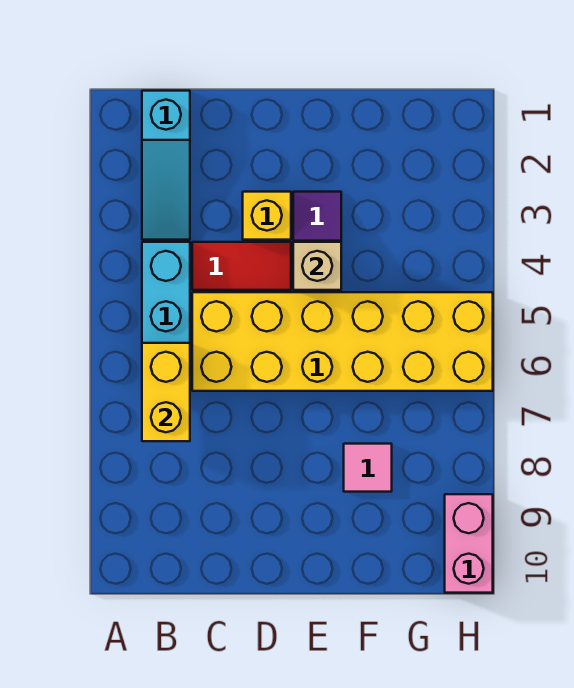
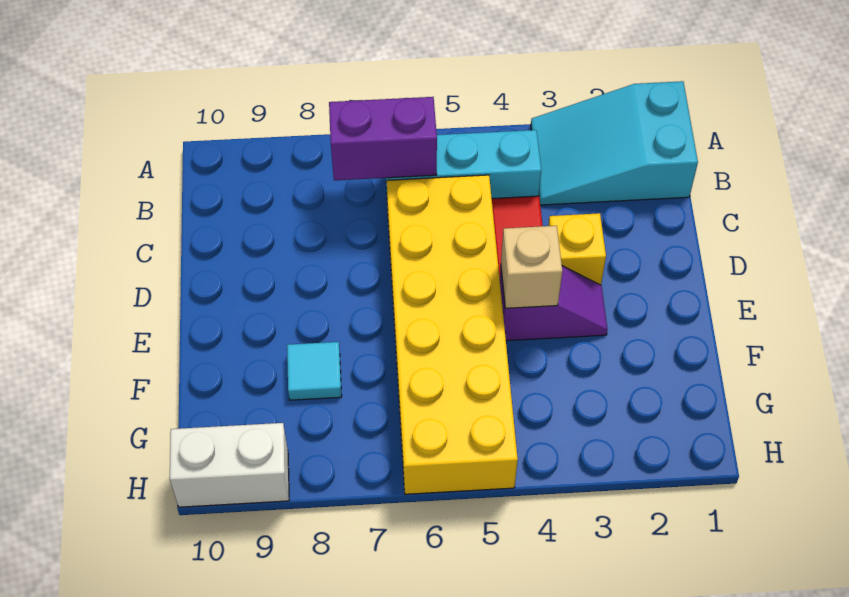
cyan slope B1:B3 level 1 top 1 -> cyan slope A1:B3 level 1 top 1
yellow brick B6:B7 level 2 -> purple brick B6:B7 level 2
pink tile F8 level 1 -> cyan tile F8 level 1
pink brick H9:H10 level 1 -> white brick H9:H10 level 1

